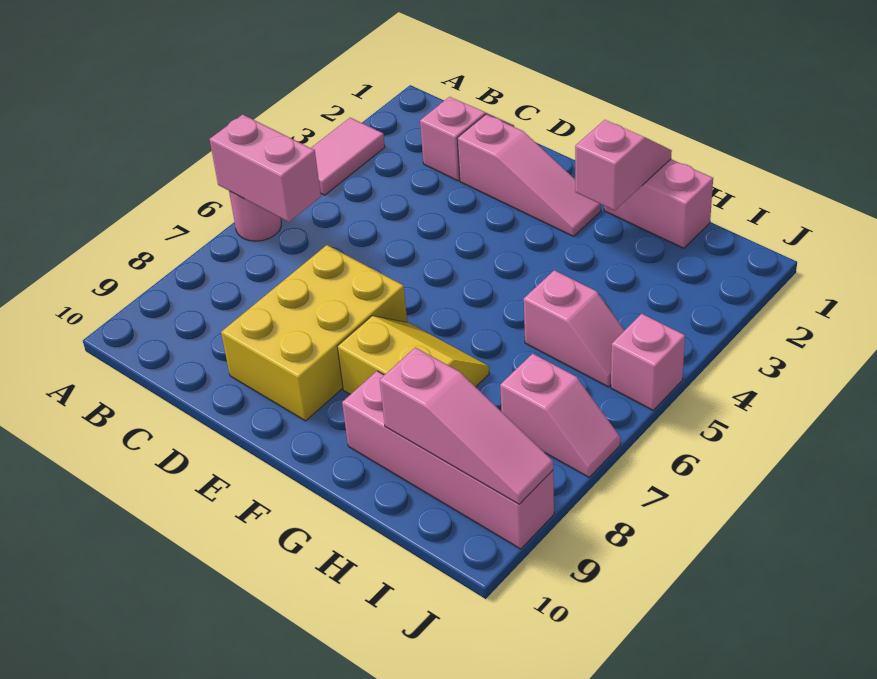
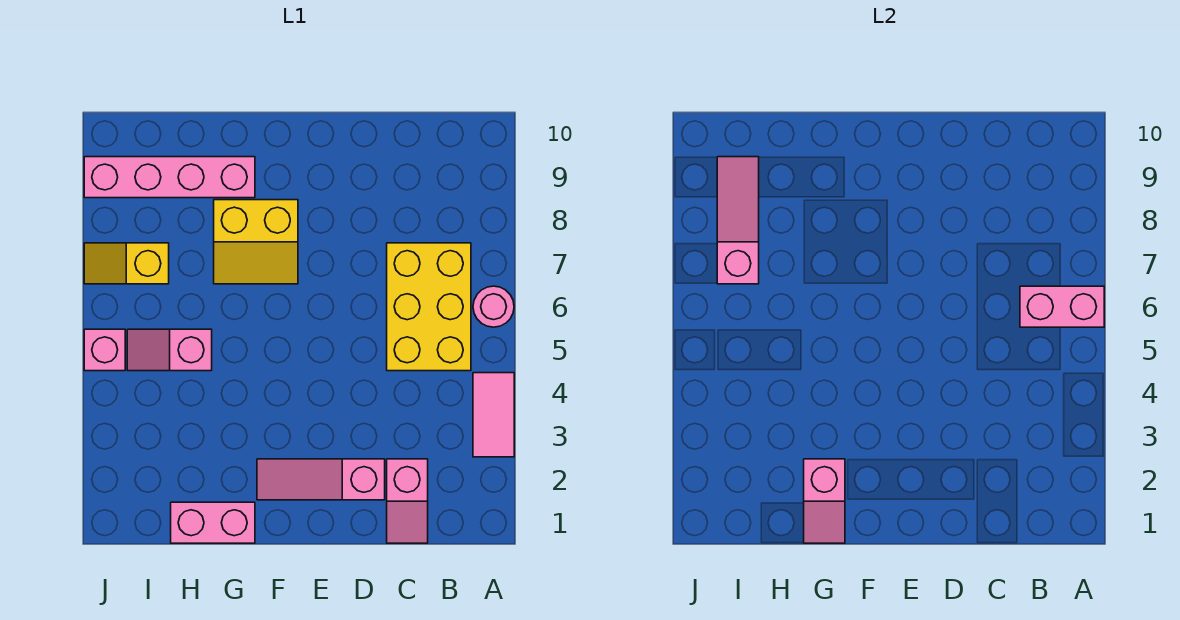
yellow brick D7:E9 level 1 -> yellow brick B5:C7 level 1
pink slope H9:J9 level 2 top H -> pink slope I7:I9 level 2 top 7
pink slope I7:J7 level 1 top I -> yellow slope I7:J7 level 1 top I

